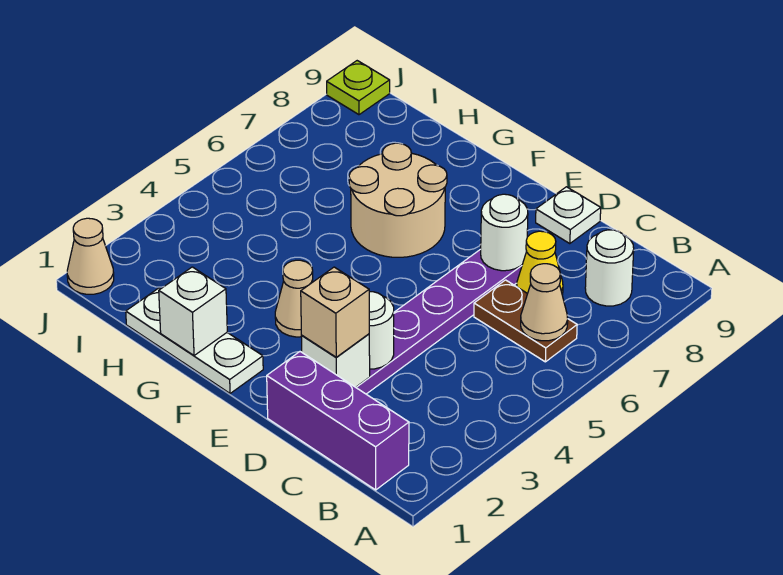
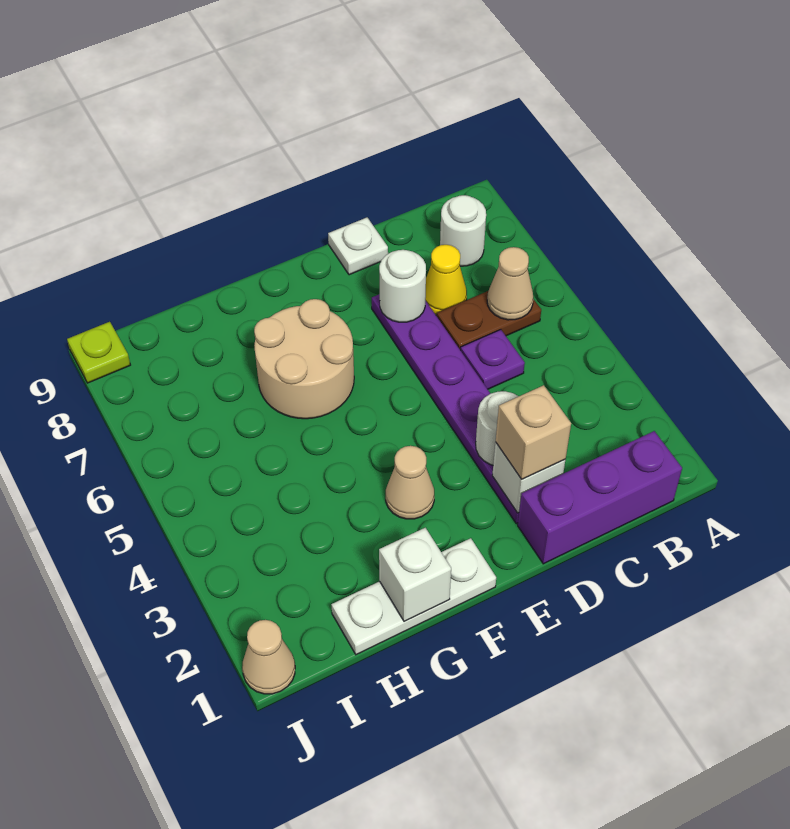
none -> purple plate C5 level 1

